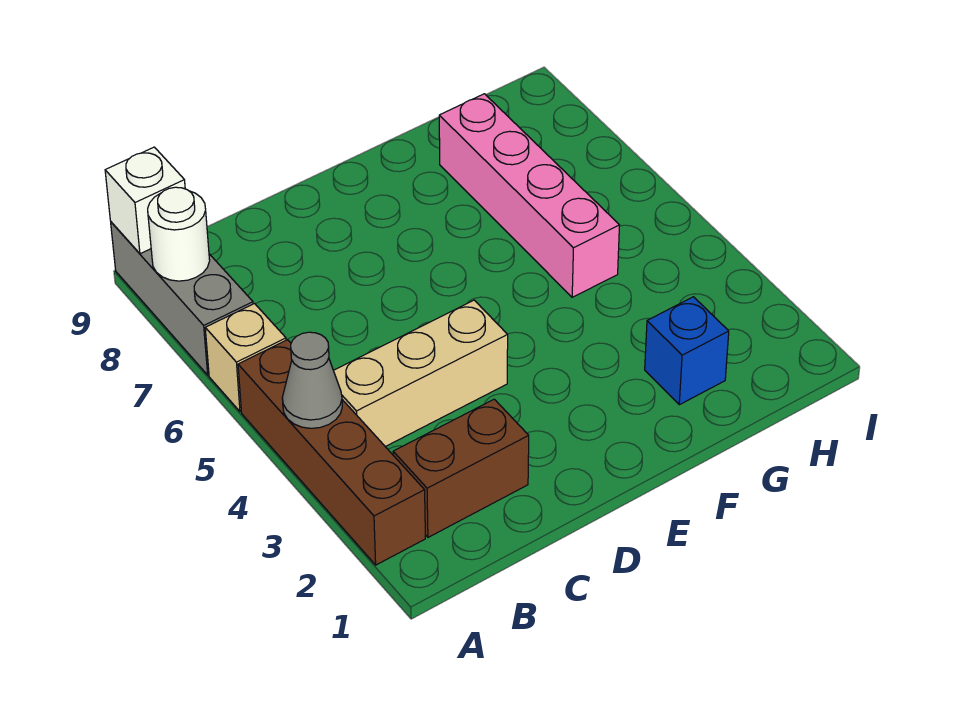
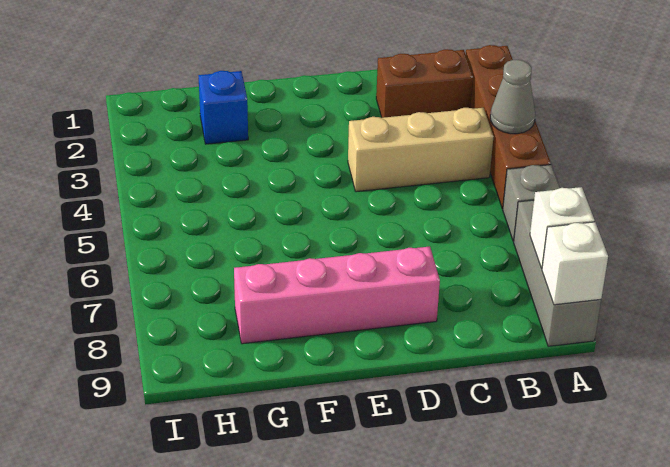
tan brick A6 level 1 -> grey brick A6 level 1
white round brick A8 level 2 -> white brick A8 level 2
pink brick G5:G8 level 1 -> pink brick D8:G8 level 1

